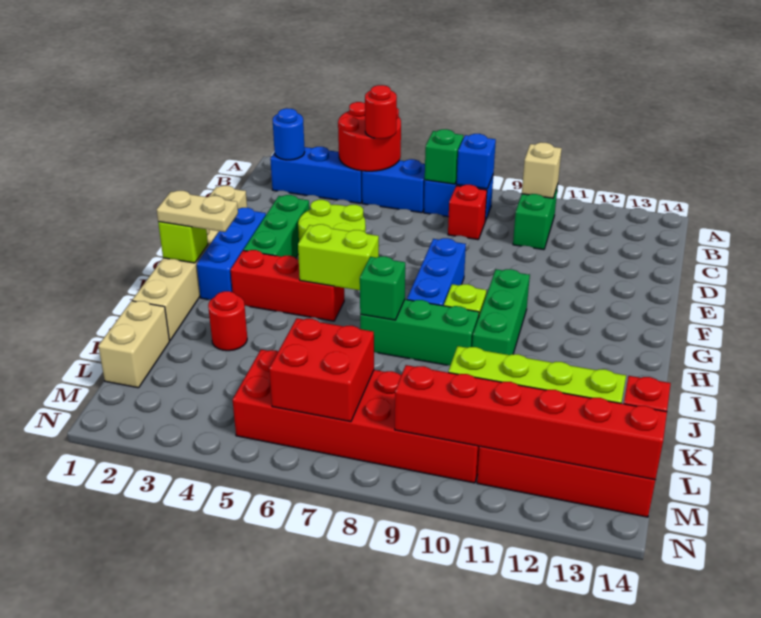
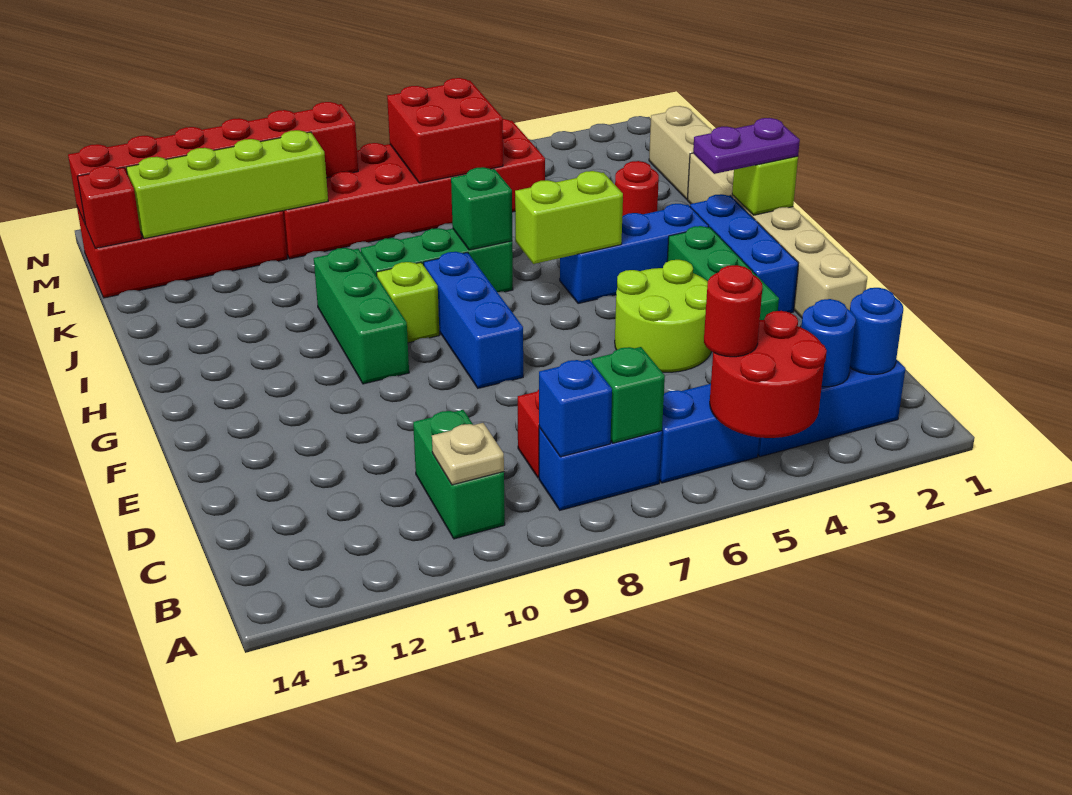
none -> blue round brick B3 level 2
tan brick B10 level 2 -> tan plate B10 level 2
tan plate H1:H2 level 3 -> purple plate H1:H2 level 3
red brick H3:H5 level 1 -> blue brick H3:H5 level 1

